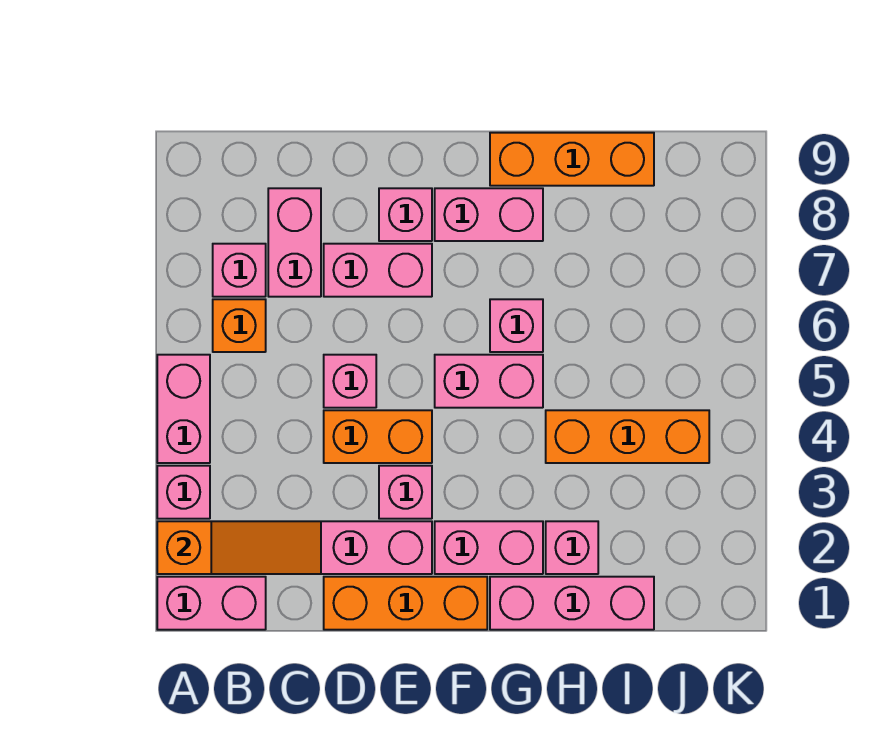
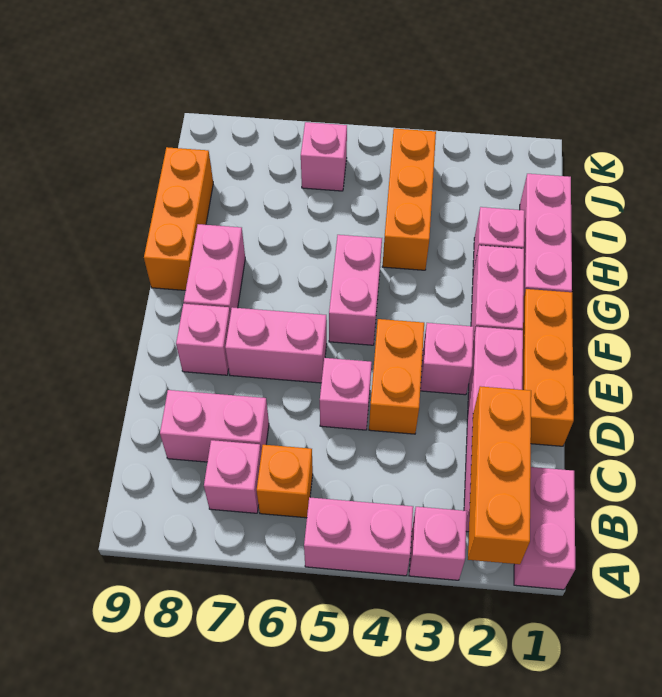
orange slope A2:C2 level 2 top A -> orange brick A2:C2 level 2
pink brick D7:E7 level 1 -> pink brick E6:E7 level 1
pink brick G6 level 1 -> pink brick J6 level 1

